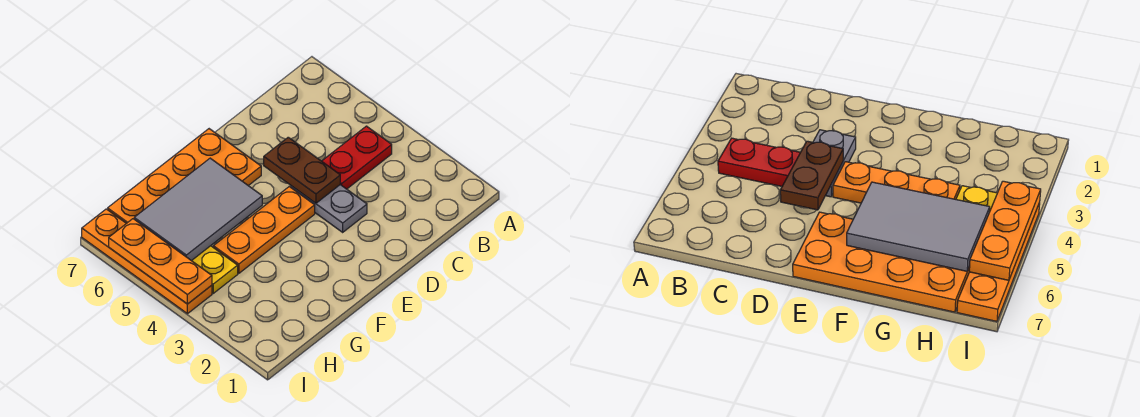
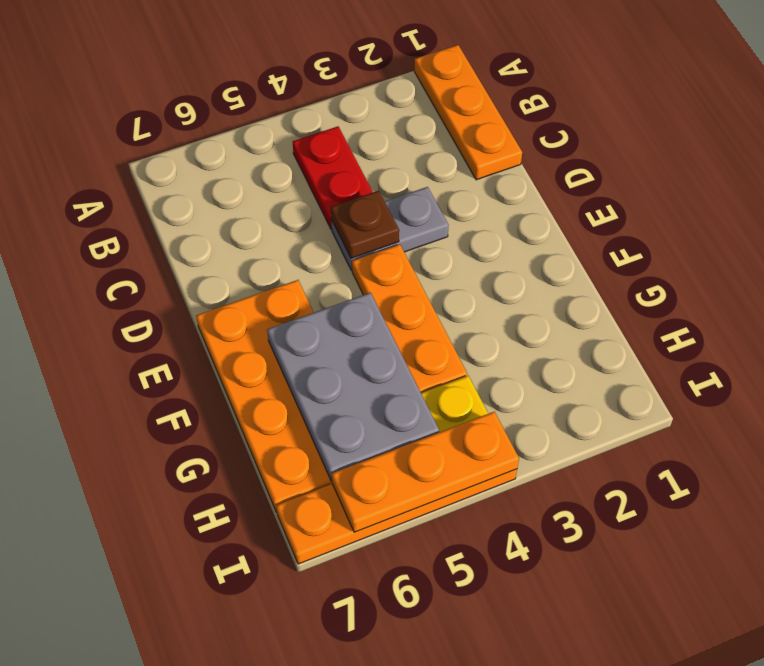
none -> orange plate A1:C1 level 1
brown plate D4:D5 level 2 -> brown plate D4 level 2
grey tile F5:H6 level 2 -> grey plate F5:H6 level 2

